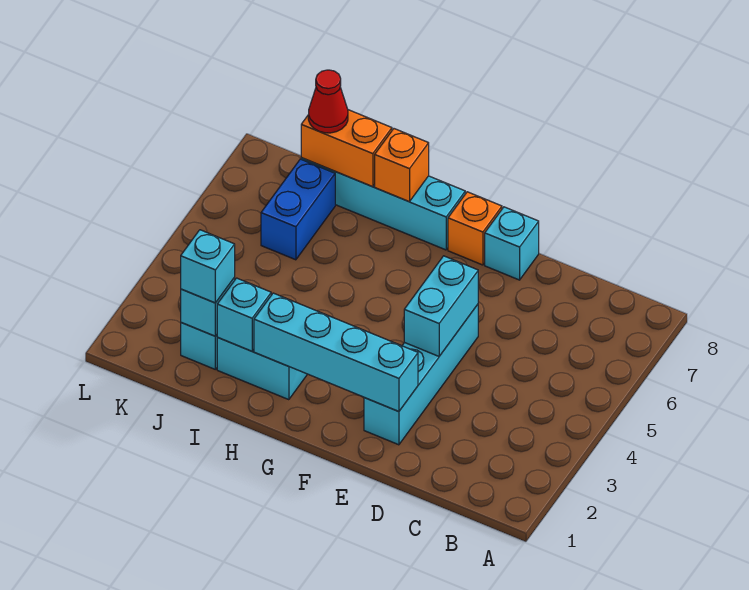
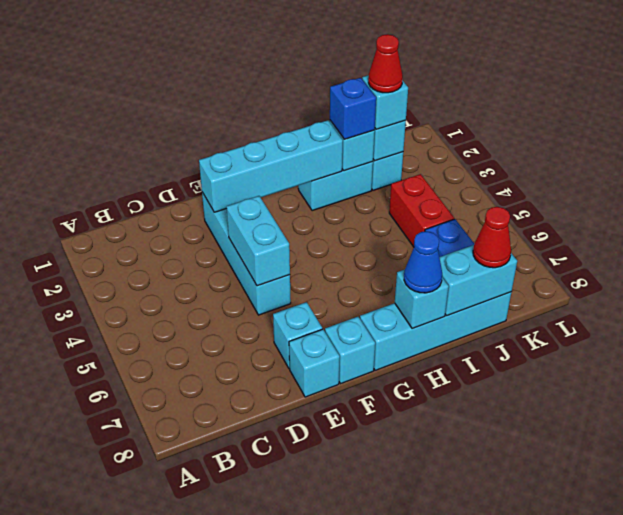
none -> cyan brick E7 level 1
orange brick F8 level 1 -> cyan brick F8 level 1
orange brick H8 level 2 -> cyan brick H8 level 2
none -> blue cone H8 level 3
none -> blue brick I2 level 3
orange brick I8:J8 level 2 -> cyan brick I8:J8 level 2
none -> red cone J2 level 4
none -> red brick J4:J5 level 1

